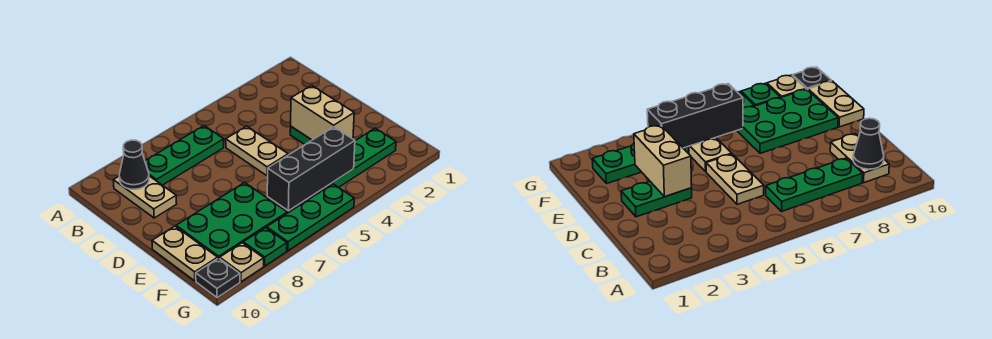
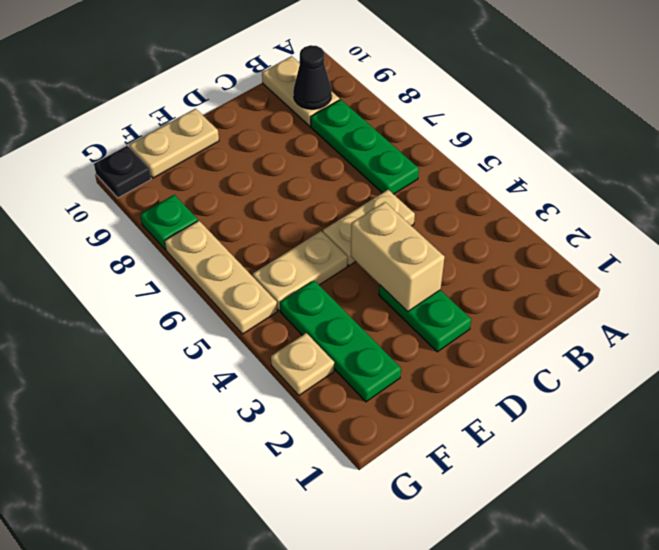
tan plate B9:C9 level 1 -> tan plate B9:B10 level 1
tan brick D3:E3 level 2 -> tan brick D3:D4 level 2
green plate E7:F9 level 1 -> none
black brick F4:F6 level 2 -> none
green plate G5:G7 level 1 -> tan plate G5:G7 level 1
tan plate G9 level 1 -> tan plate G3 level 1

